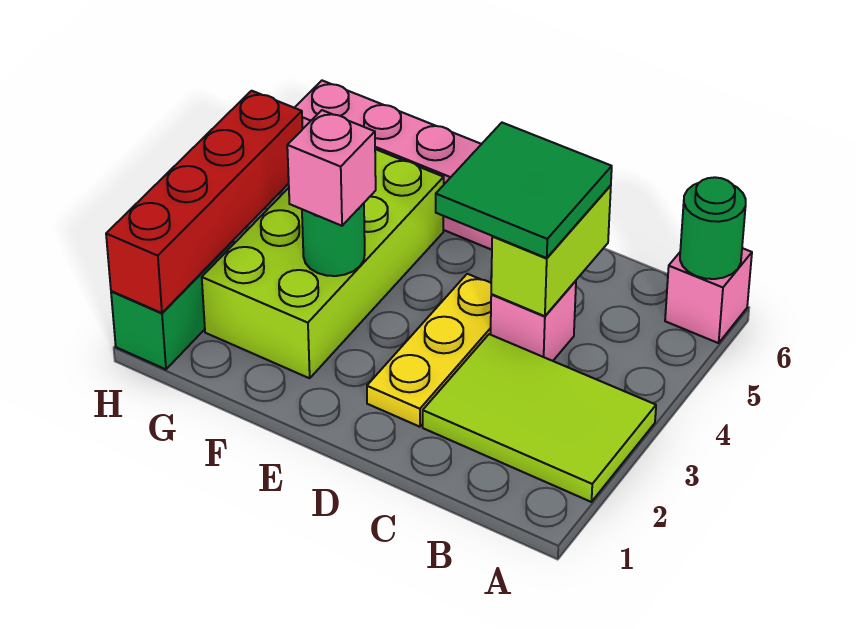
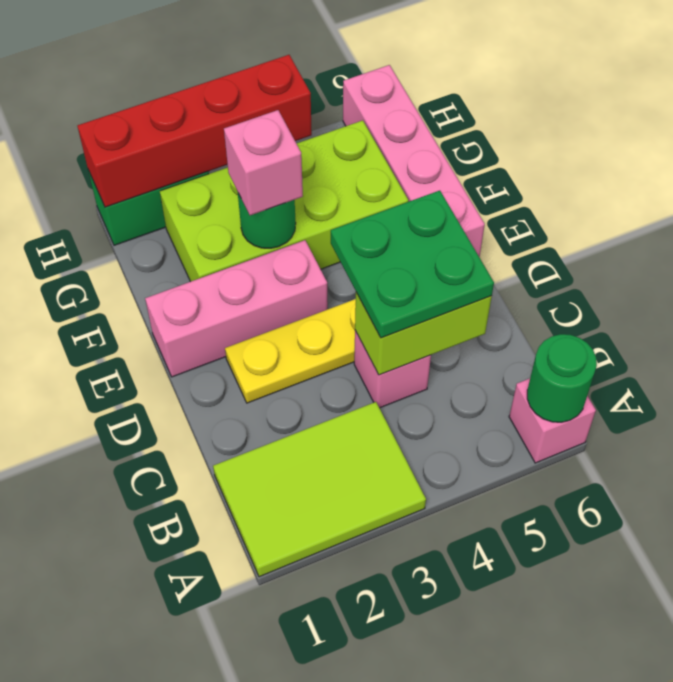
lime tile A2:C3 level 1 -> lime tile A1:B3 level 1
green tile C4:D5 level 3 -> green plate C4:D5 level 3
none -> pink brick E1:E3 level 1

